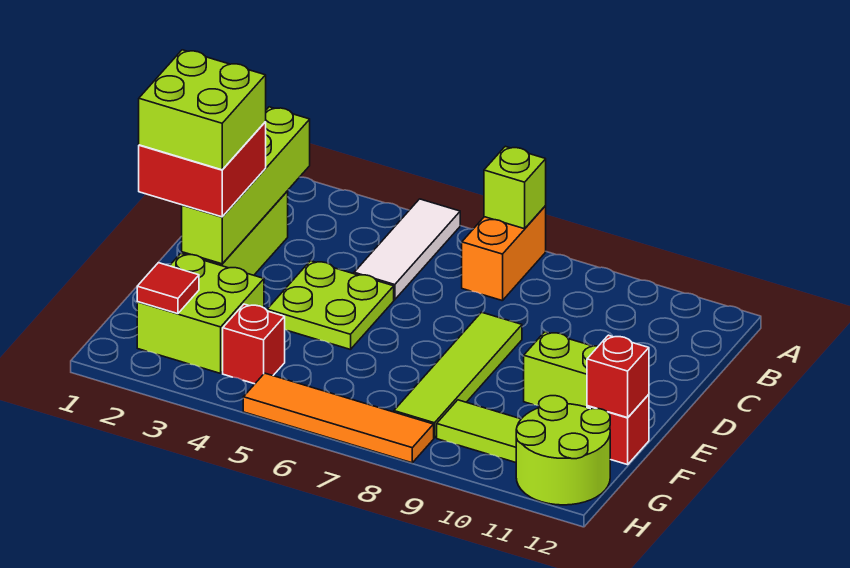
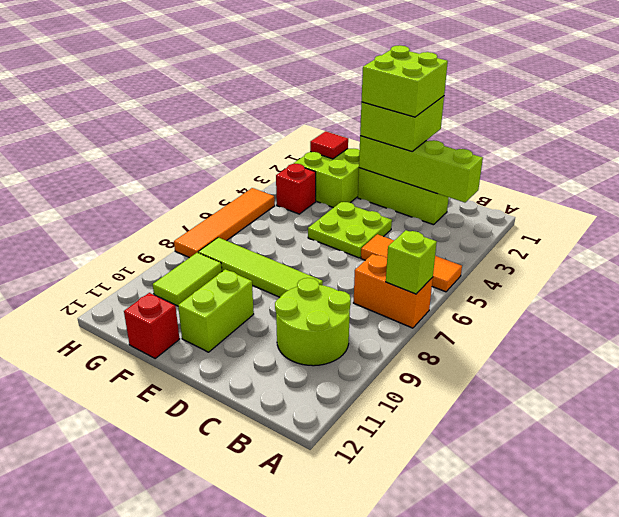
white tile A5:C5 level 1 -> orange tile A5:C5 level 1
red brick D1:E2 level 3 -> lime brick D1:E2 level 3
red brick F12 level 2 -> none
lime round brick G11:H12 level 1 -> lime round brick B9:C10 level 1

